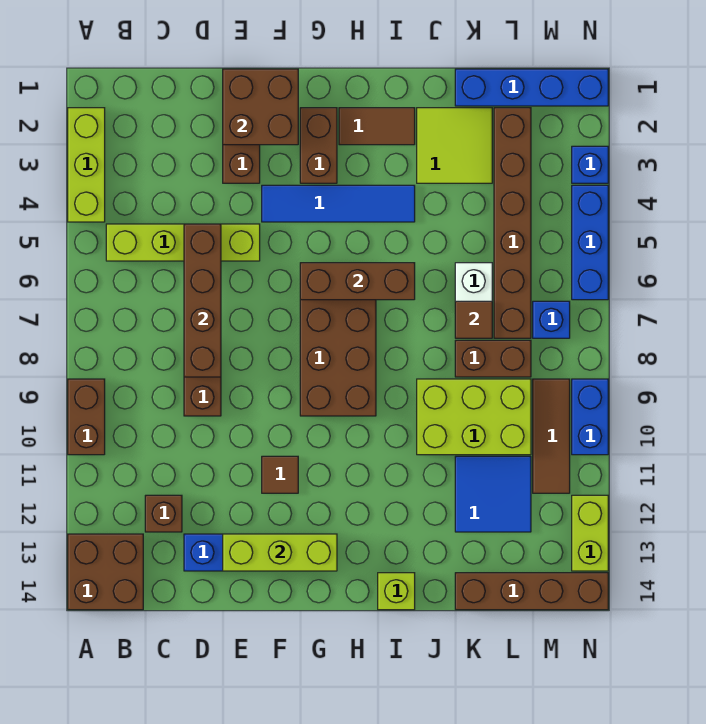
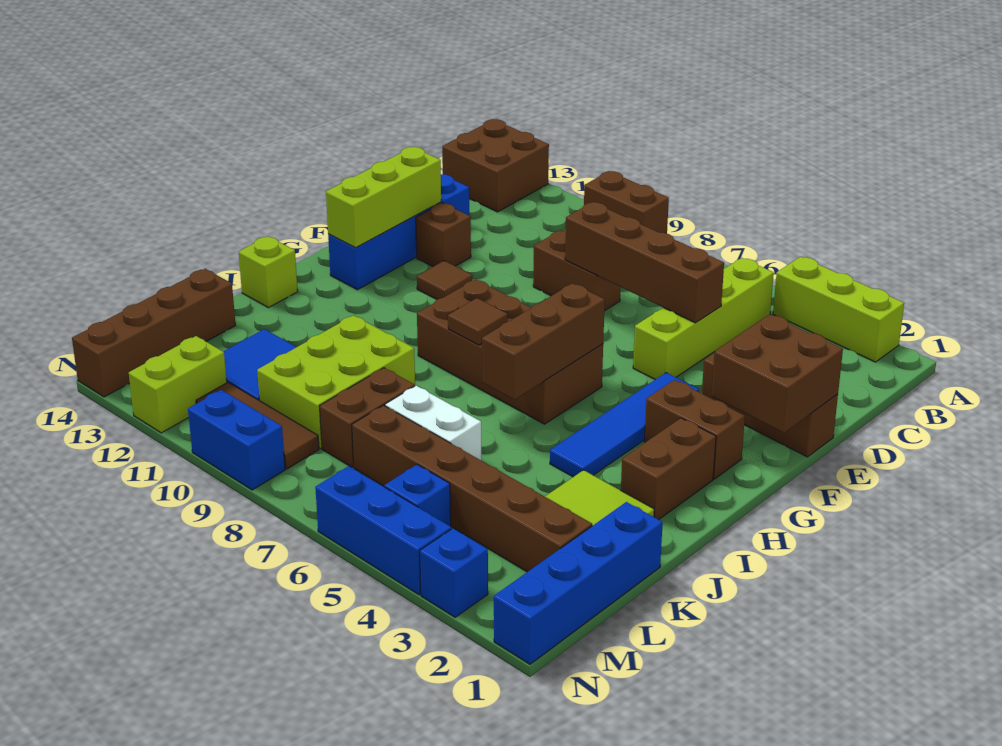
brown brick C12 level 1 -> brown brick E12 level 1
brown tile H2:I2 level 1 -> brown brick H2:I2 level 1
brown tile K7 level 2 -> brown tile H8 level 2
blue brick M7 level 1 -> blue brick M5 level 1
lime brick N12:N13 level 1 -> lime brick M12:N12 level 1

